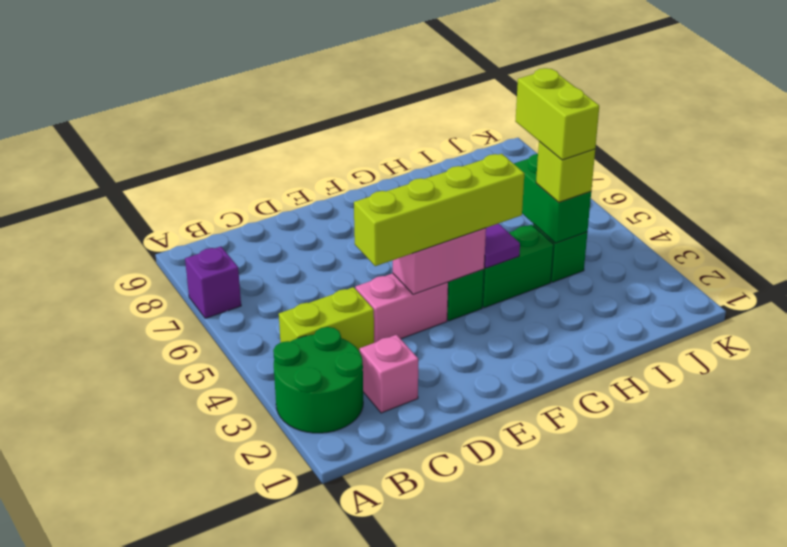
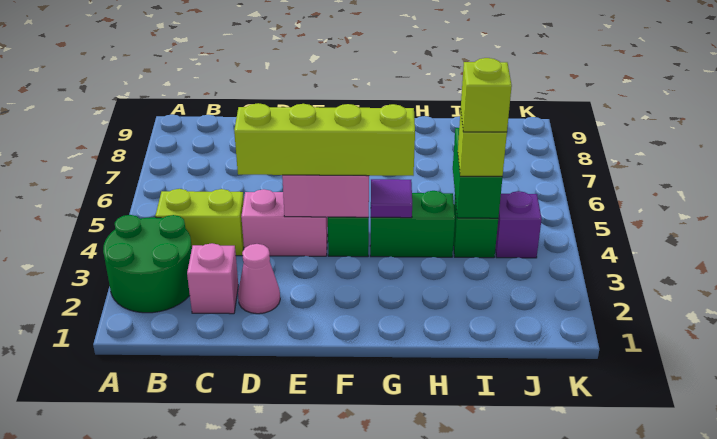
purple brick A7 level 1 -> purple brick J4 level 1
none -> pink cone D2 level 1
lime brick I4:I5 level 4 -> lime brick I4 level 4

